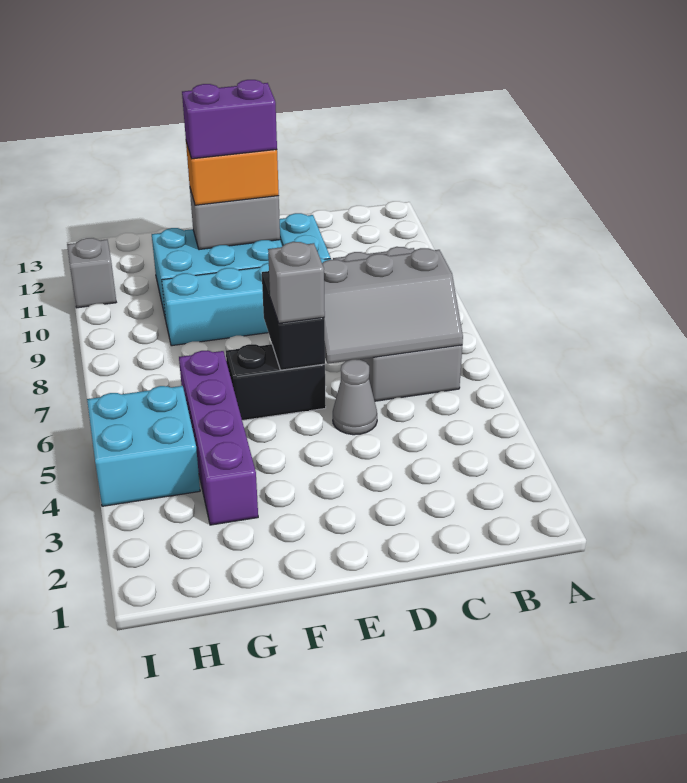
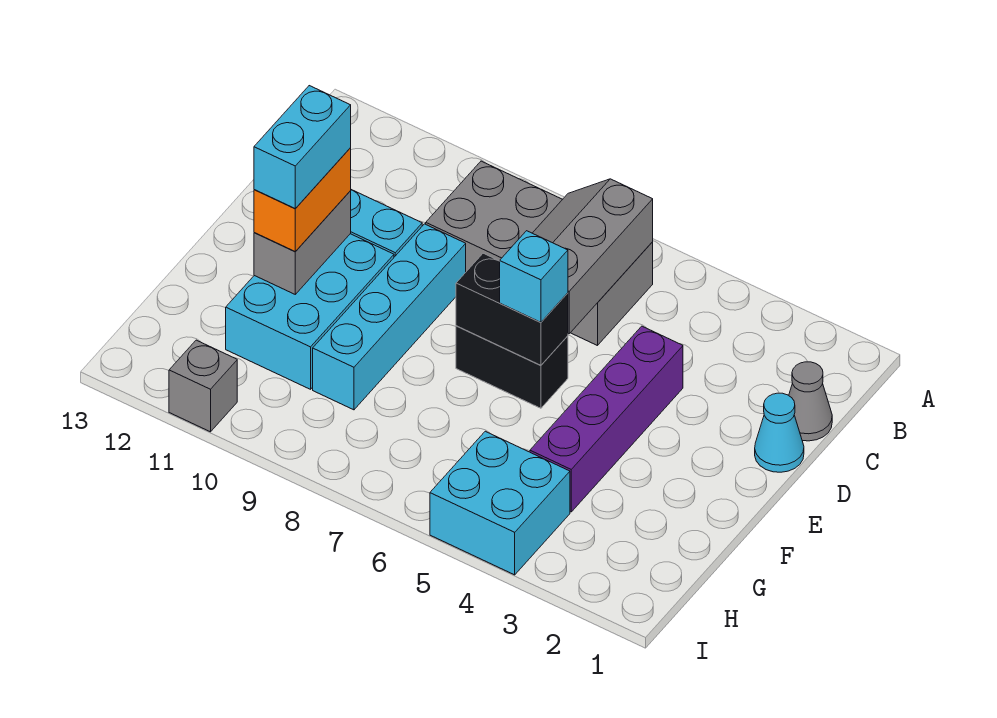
grey slope B6:D7 level 2 top 7 -> grey slope B6:D7 level 2 top 6
none -> cyan cone D1 level 1
grey cone D5 level 1 -> grey cone C1 level 1
black brick E6:F6 level 1 -> black brick E6:E7 level 1
grey brick E6 level 3 -> cyan brick E6 level 3
purple brick E11:F11 level 4 -> cyan brick E11:F11 level 4
purple brick G3:G6 level 1 -> purple brick D4:G4 level 1

